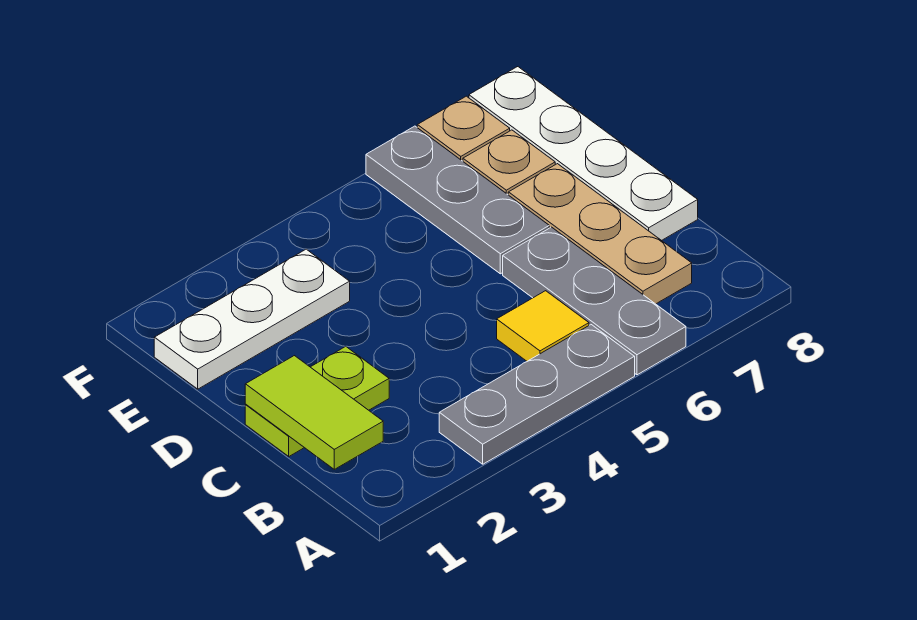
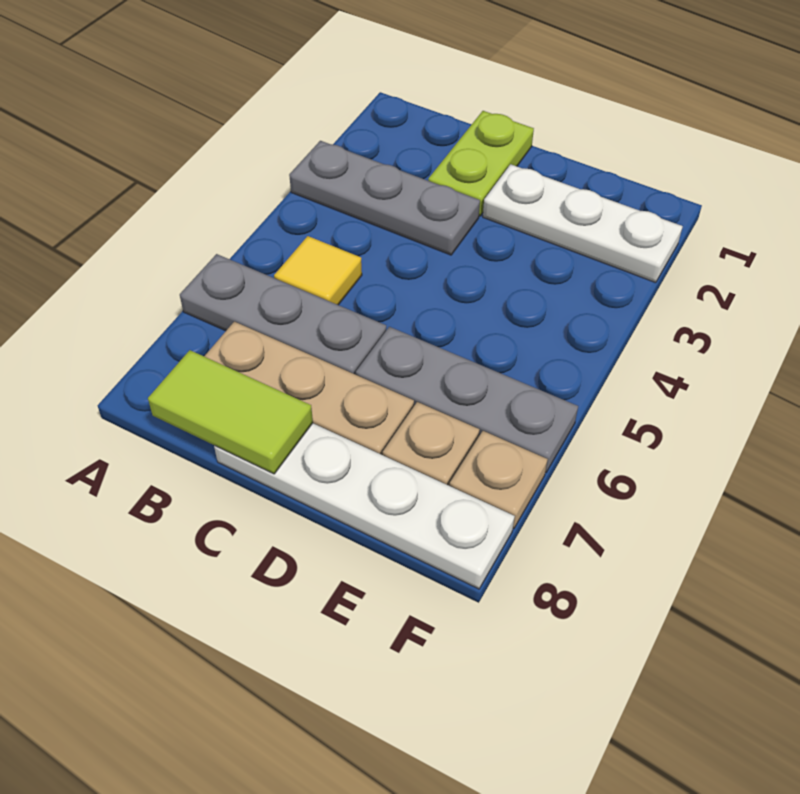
grey plate A3:A5 level 1 -> grey plate A3:C3 level 1
lime tile B1:C1 level 2 -> lime tile B8:C8 level 2
white plate E1:E3 level 1 -> white plate D2:F2 level 1

